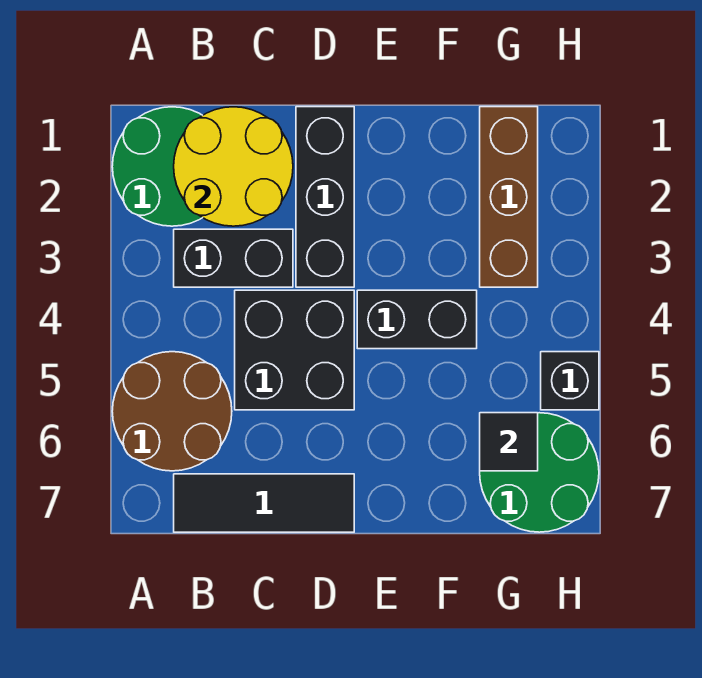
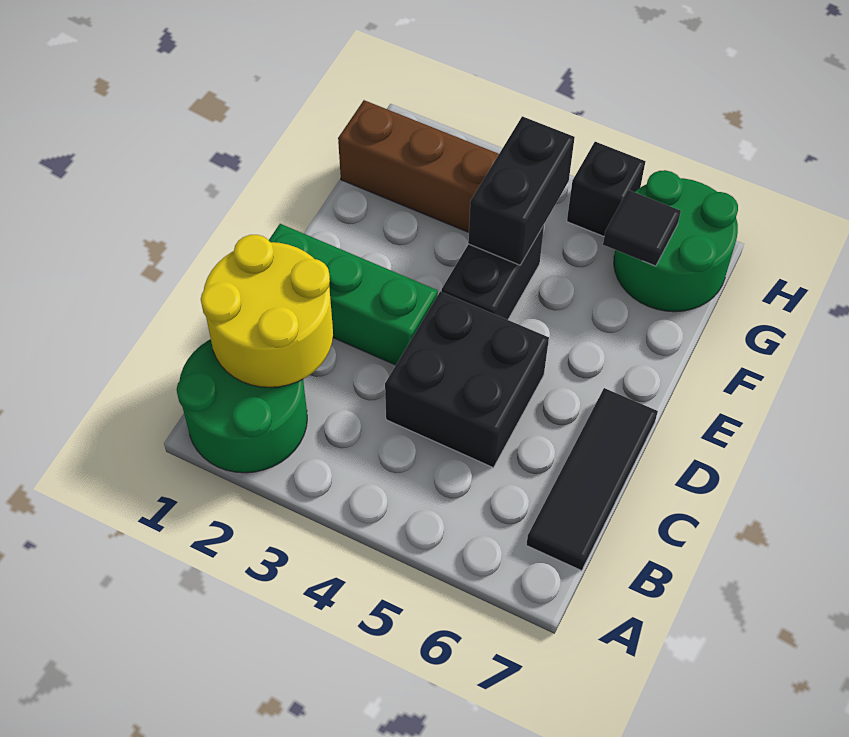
brown round brick A5:B6 level 1 -> none
black brick B3:C3 level 1 -> black brick F4:G4 level 2
black brick D1:D3 level 1 -> green brick D1:D3 level 1

